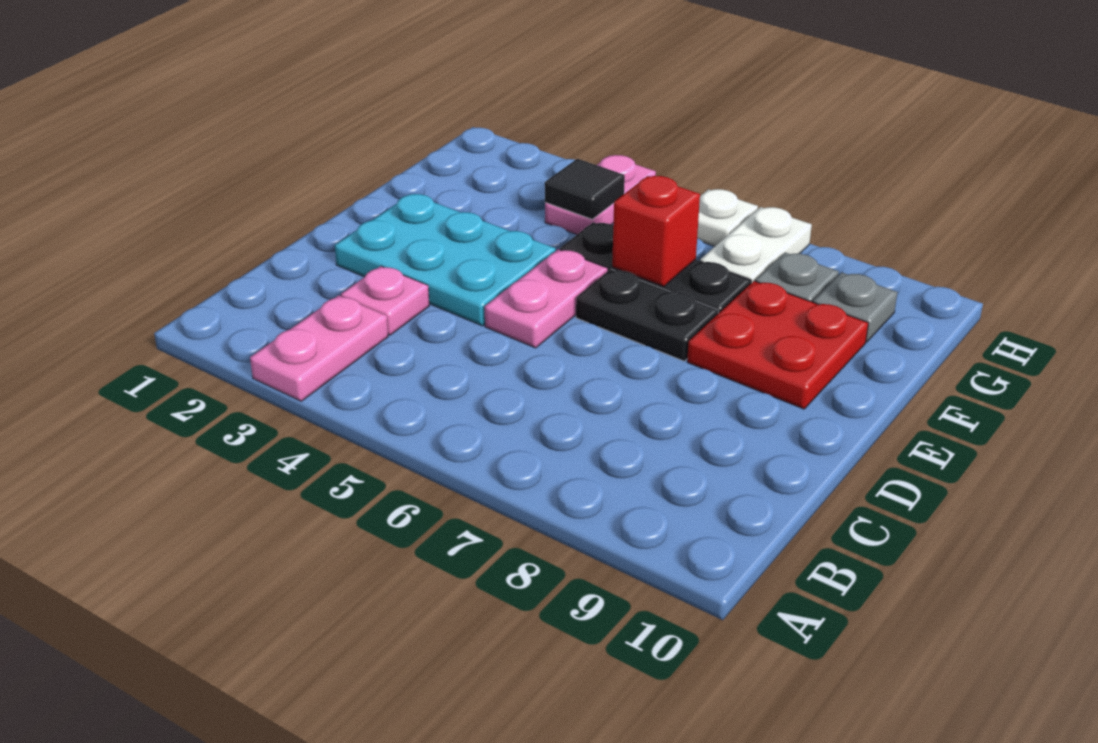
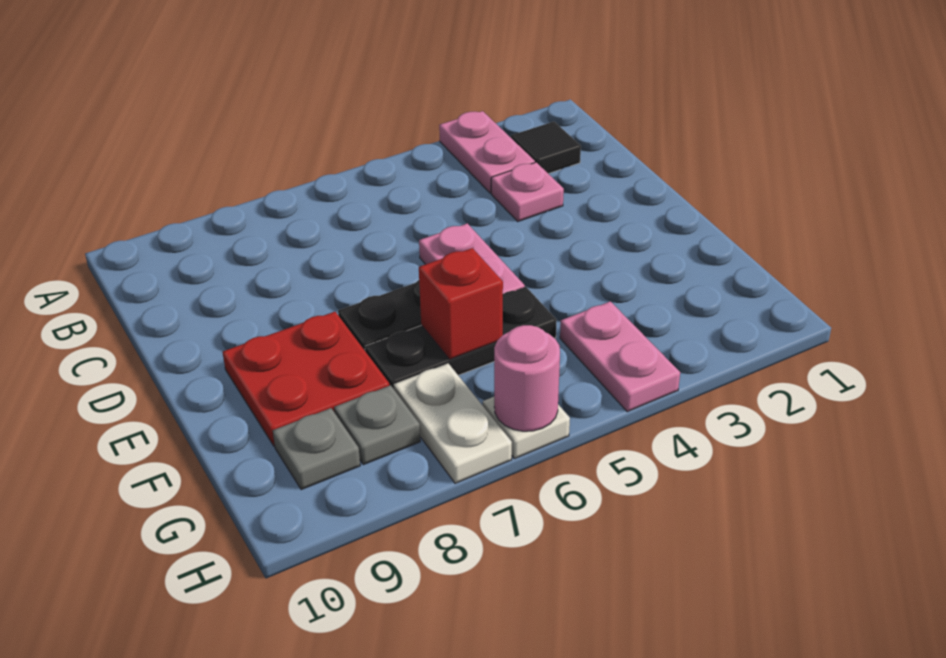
cyan plate D2:E4 level 1 -> none
black tile G4 level 2 -> black tile B2 level 1
none -> pink round brick H6 level 2

